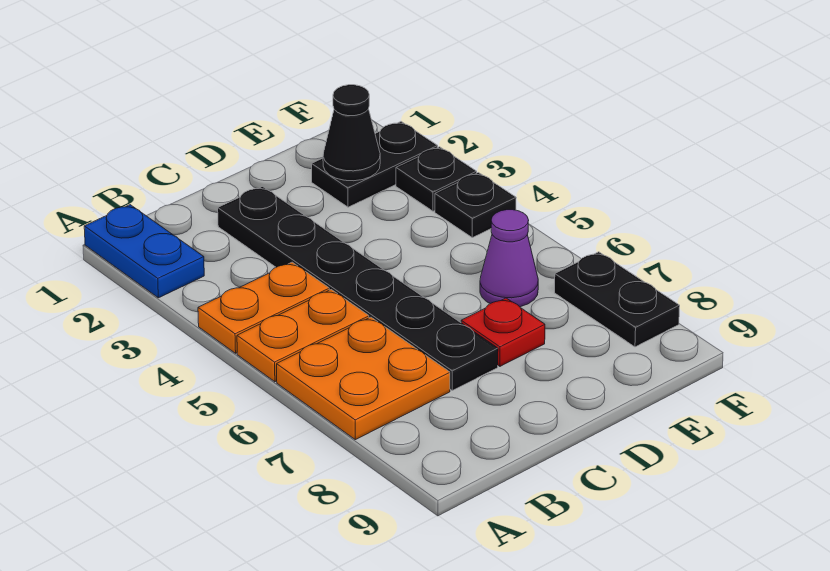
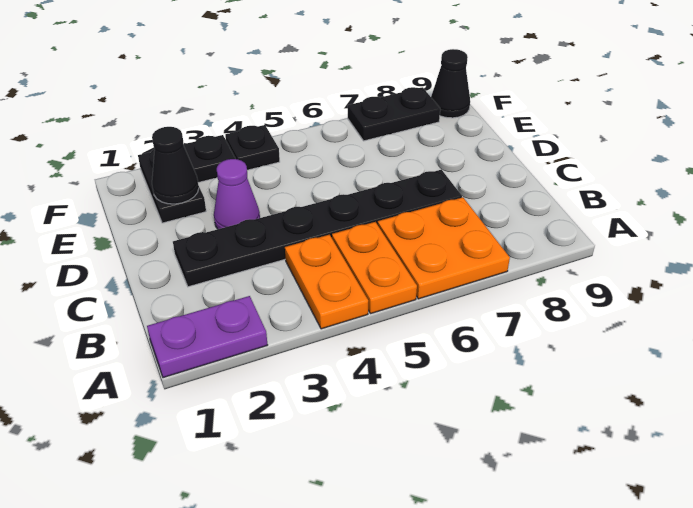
blue plate A1:A2 level 1 -> purple plate A1:A2 level 1
red plate D7 level 1 -> none
purple cone E6 level 1 -> purple cone D3 level 1
none -> black cone F9 level 1

